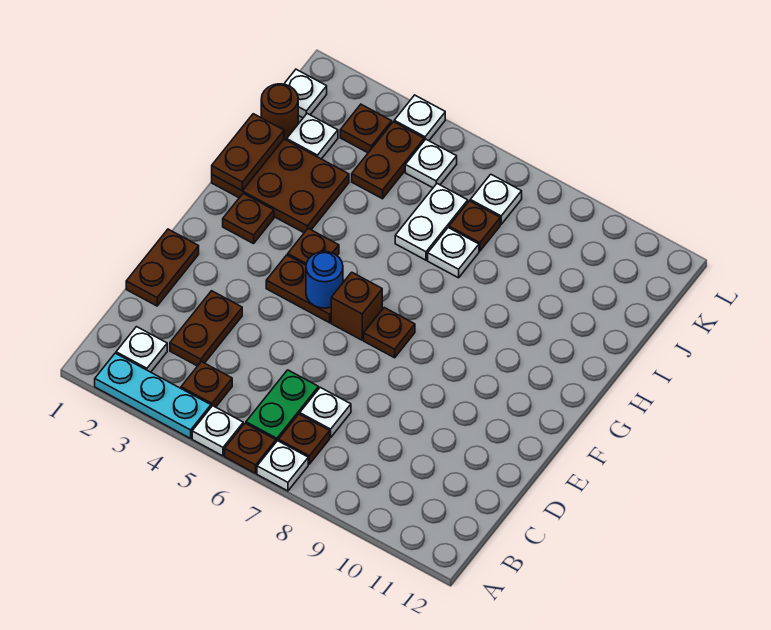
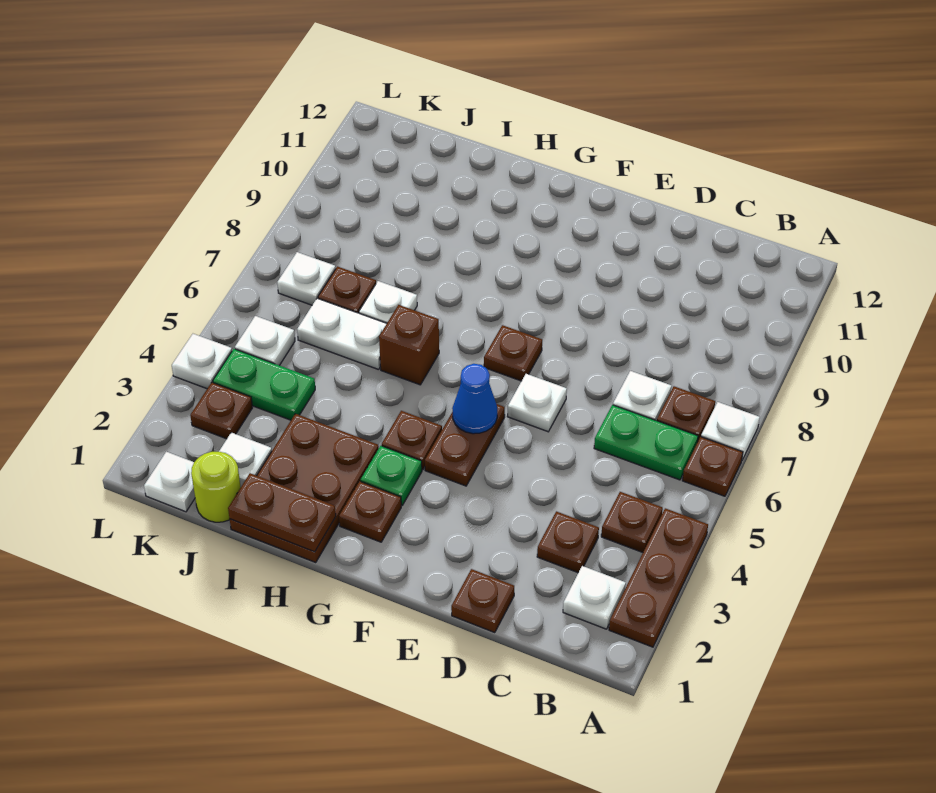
cyan plate A2:A4 level 1 -> brown plate A2:A4 level 1
white plate A5 level 1 -> white plate E6 level 1
brown plate C3:D3 level 1 -> brown plate C3 level 1
brown plate D1:E1 level 1 -> brown plate D1 level 1
blue round brick F5 level 2 -> blue cone F5 level 2
brown brick F6 level 1 -> brown brick H6 level 1
none -> green plate G3 level 1
brown round brick J1 level 1 -> lime round brick J1 level 1
brown plate J4:K4 level 1 -> green plate J4:K4 level 1

